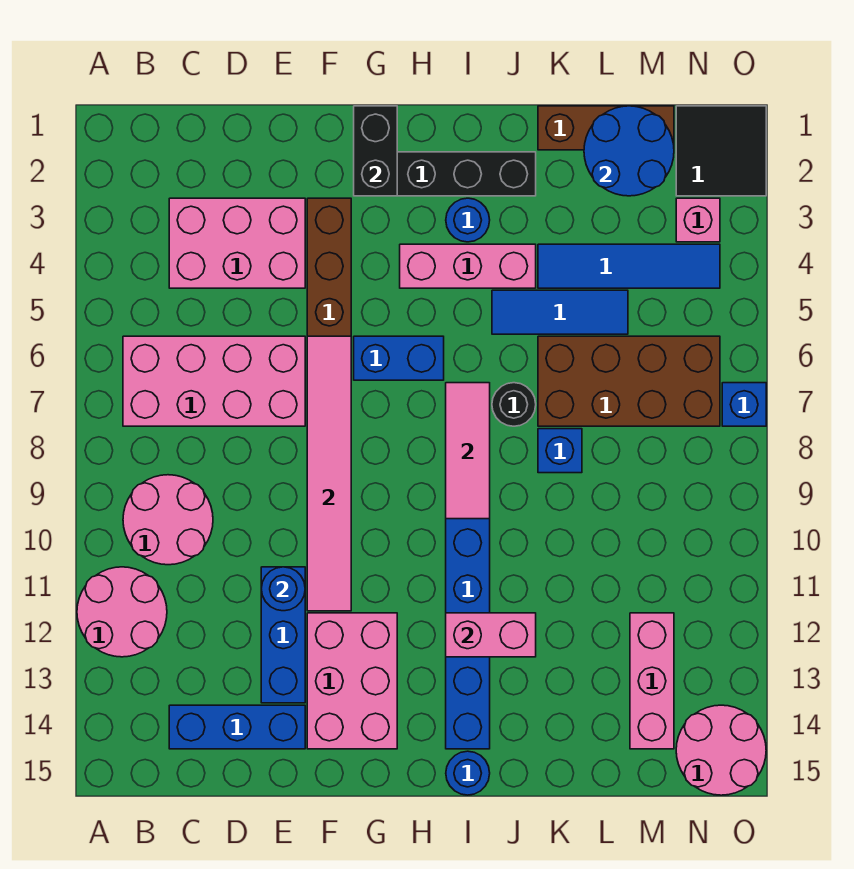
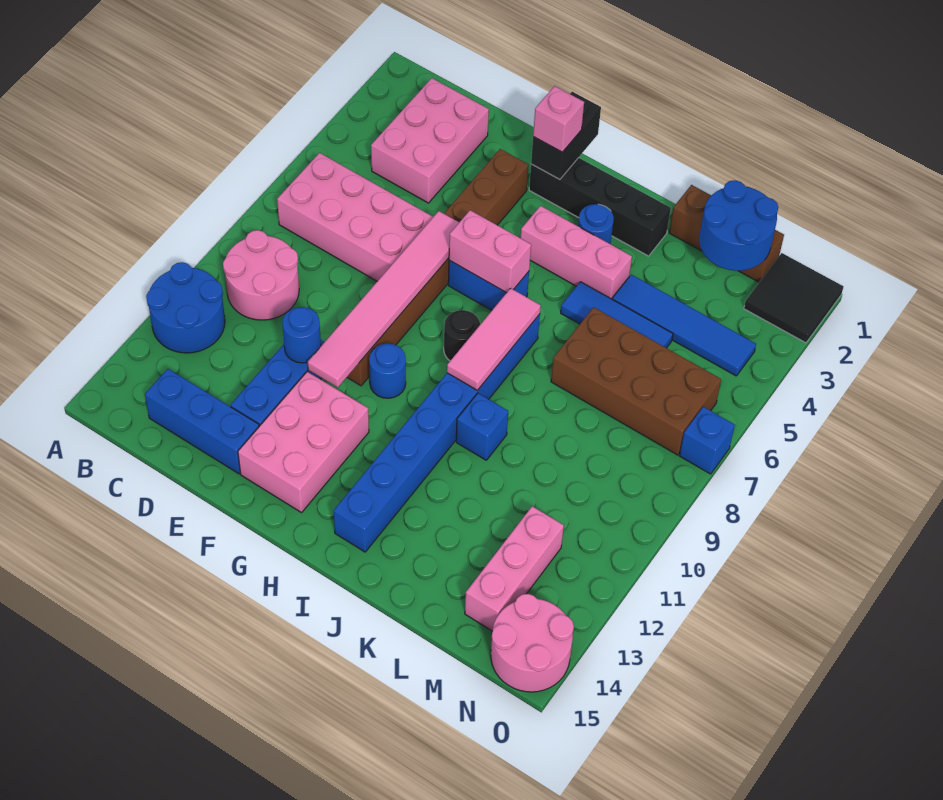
pink round brick A11:B12 level 1 -> blue round brick A11:B12 level 1
pink brick C3:E4 level 1 -> pink brick C2:D4 level 1
pink brick I12:J12 level 2 -> pink brick G6:H6 level 2
blue round brick I15 level 1 -> blue round brick G10 level 1
black round brick J7 level 1 -> black round brick H8 level 1
blue brick K8 level 1 -> blue brick J10 level 1
pink brick N3 level 1 -> pink brick G2 level 3

